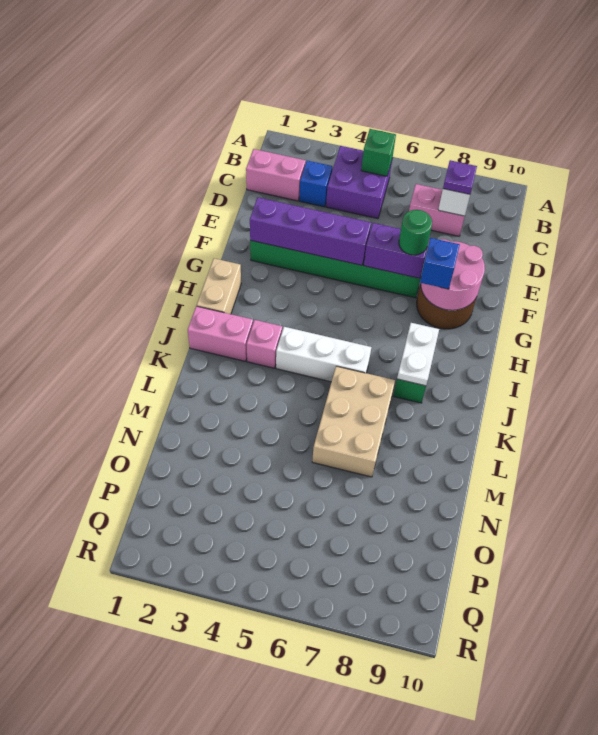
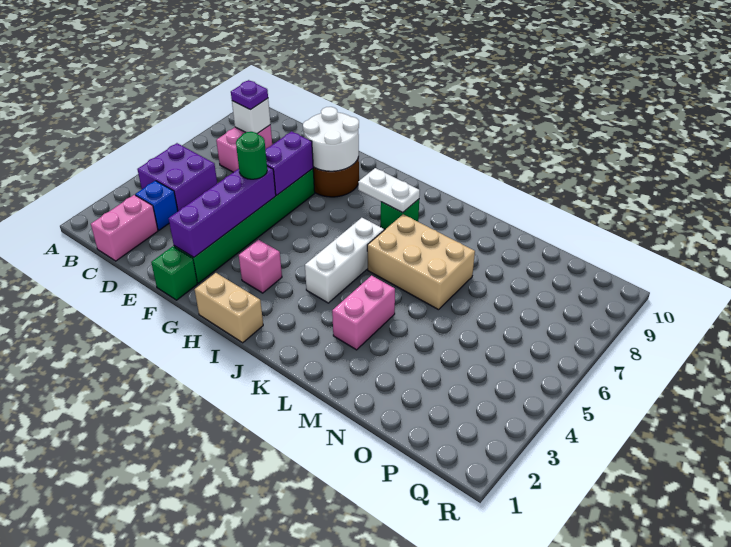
green brick B5 level 2 -> green brick F1 level 1
green round brick F7 level 3 -> green round brick F5 level 3
pink round brick F8:G9 level 2 -> white round brick F8:G9 level 2
blue brick G8 level 3 -> none
pink brick J1:J2 level 1 -> pink brick L3:L4 level 1
pink brick J3 level 1 -> pink brick H3 level 1

